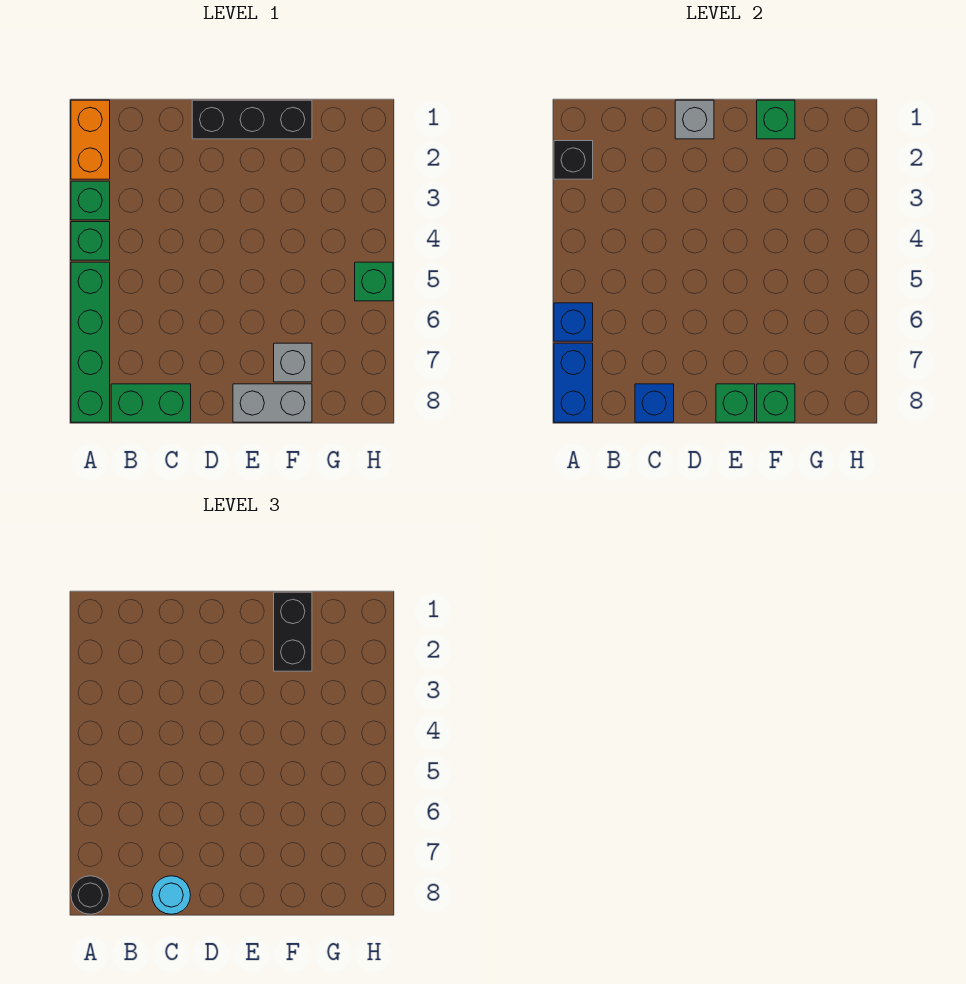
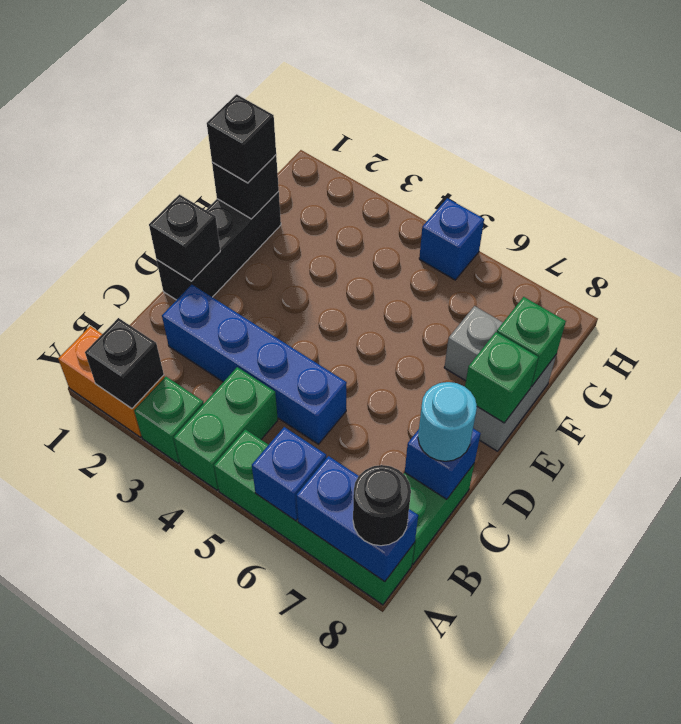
green brick A4 level 1 -> green brick A4:B4 level 1
none -> blue brick C2:C5 level 1
grey brick D1 level 2 -> black brick D1 level 2
green brick F1 level 2 -> black brick F1 level 2
black brick F1:F2 level 3 -> black brick F1 level 3
green brick H5 level 1 -> blue brick H5 level 1

